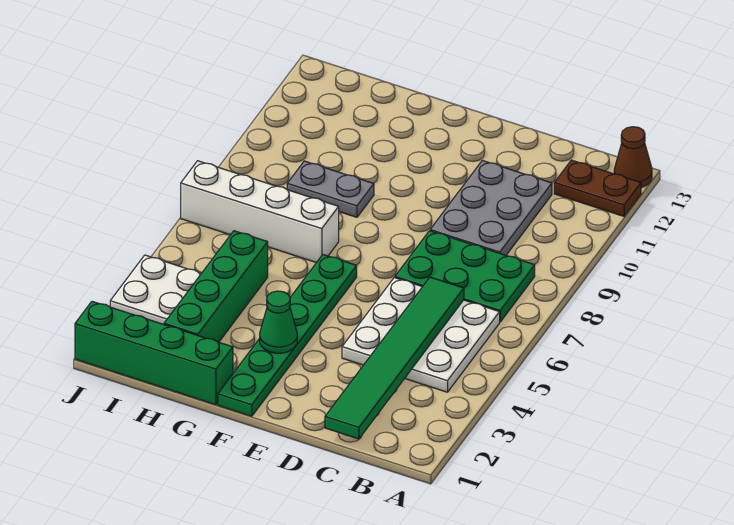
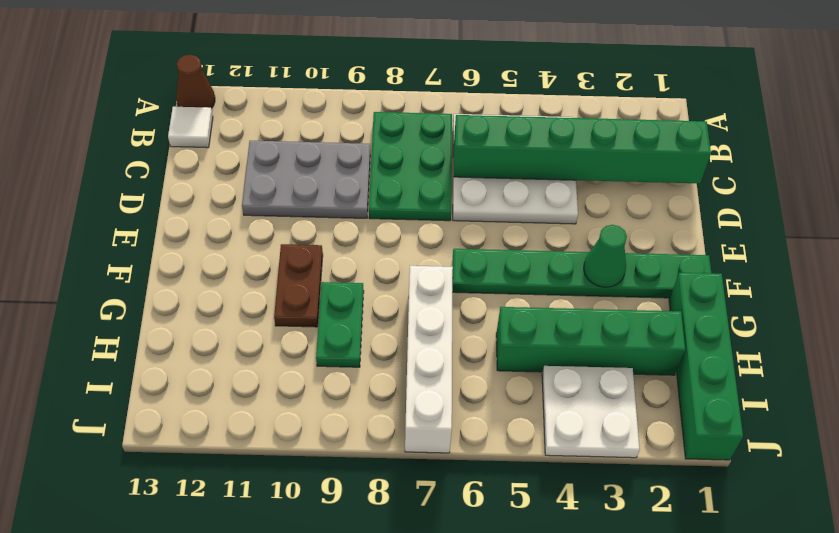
brown plate A12:B12 level 1 -> brown plate F10:G10 level 1
none -> white tile B13 level 1
green tile C1:C6 level 2 -> green brick C1:C6 level 2
grey plate G9:H9 level 1 -> green plate G9:H9 level 1

